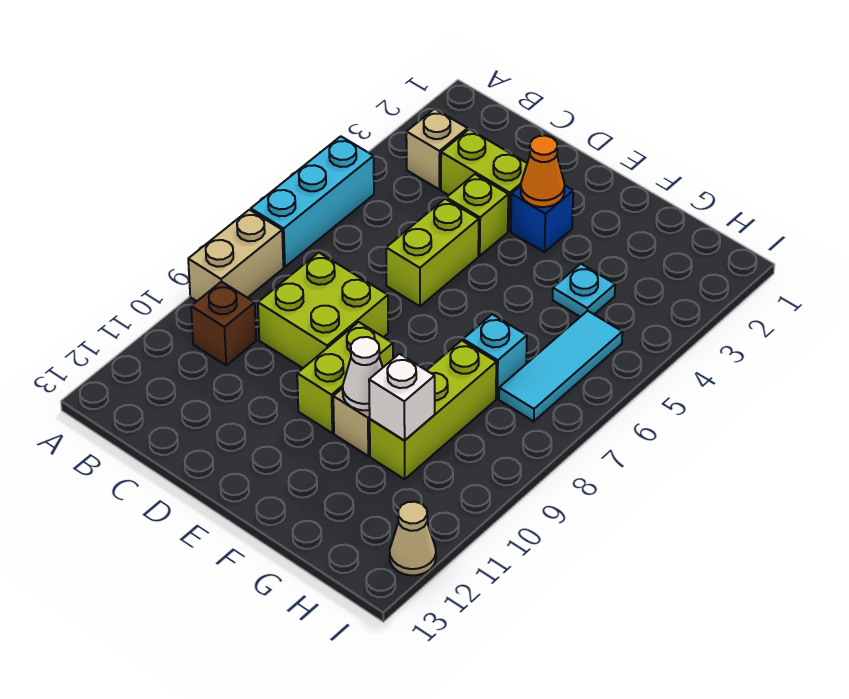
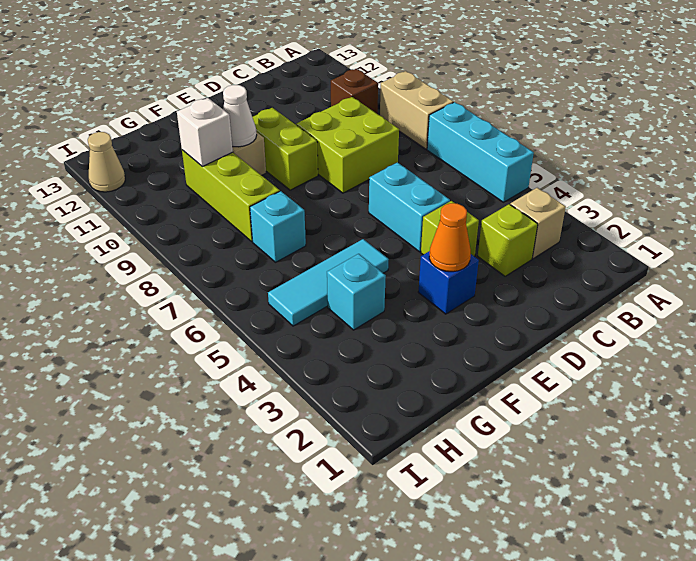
lime brick C3:D3 level 1 -> lime brick C3 level 1
lime brick D5:D6 level 1 -> cyan brick D5:D6 level 1
cyan plate G4 level 1 -> cyan brick G4 level 1
cyan tile H5:H7 level 1 -> cyan tile F5:H5 level 1

